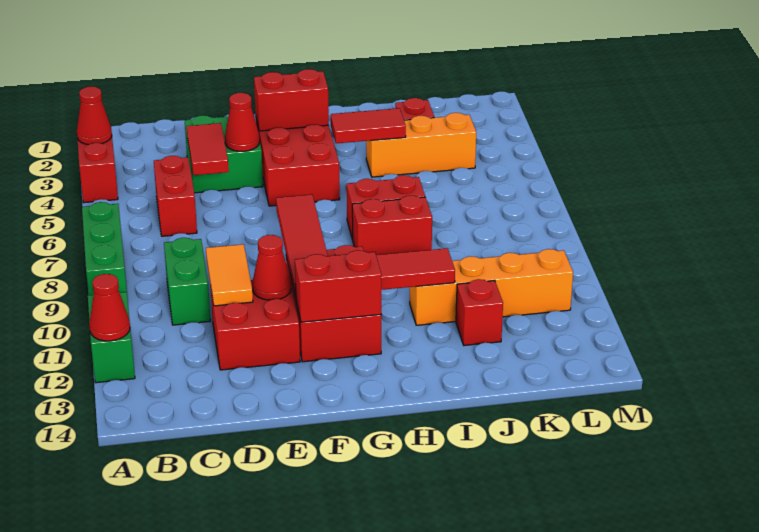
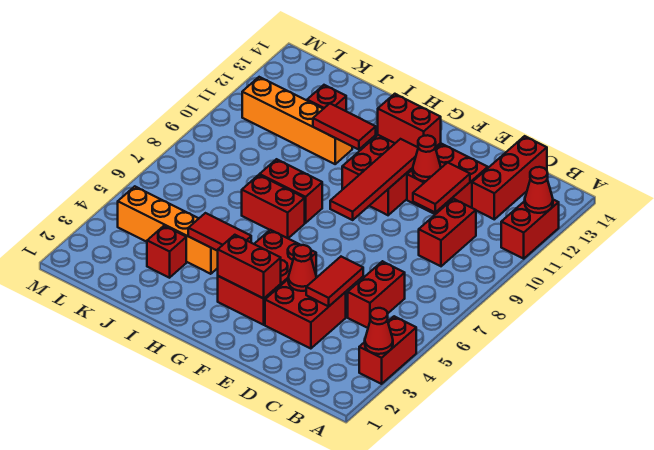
green brick A7:A9 level 1 -> none
green brick A11:A12 level 1 -> red brick A11:A12 level 1
green brick C9:C10 level 1 -> red brick C9:C10 level 1
none -> red brick C12:C14 level 1
green brick D3:E4 level 1 -> red brick D3:E4 level 1
orange tile D10:D11 level 2 -> red tile D10:D11 level 2
orange brick I4:K4 level 1 -> orange brick I4:L4 level 1

